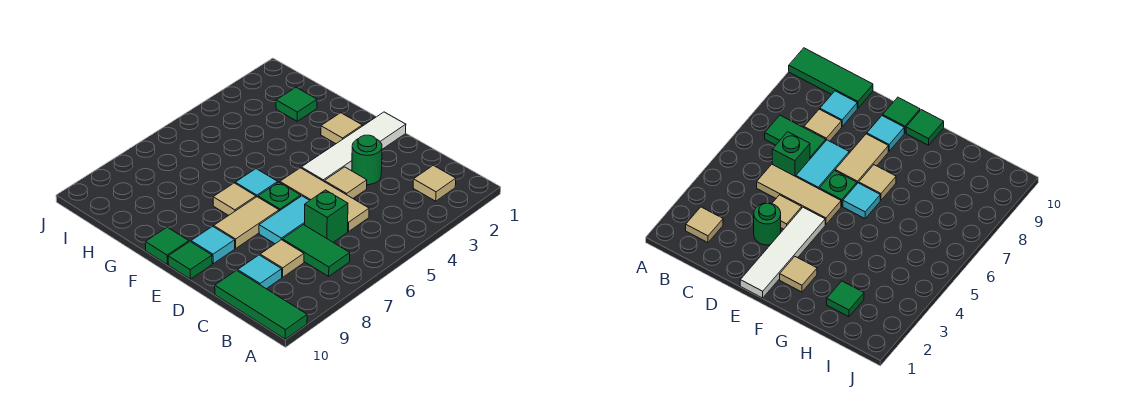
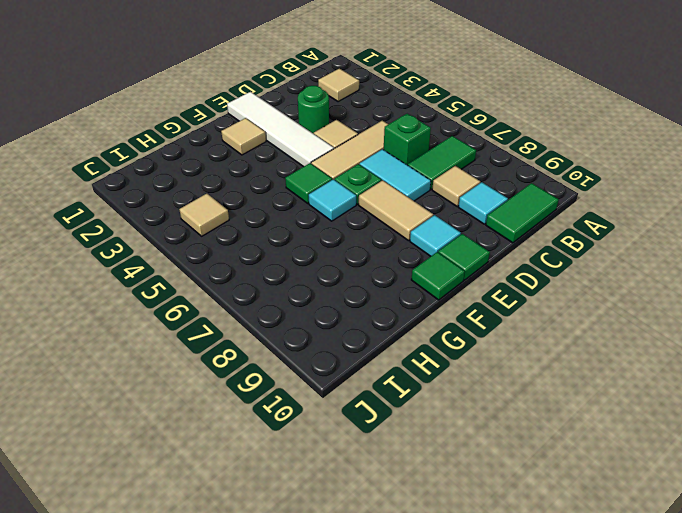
green tile A10:C10 level 1 -> green tile B10:C10 level 1
tan tile F7 level 1 -> tan tile I4 level 1
green tile H2 level 1 -> green tile F5 level 1

